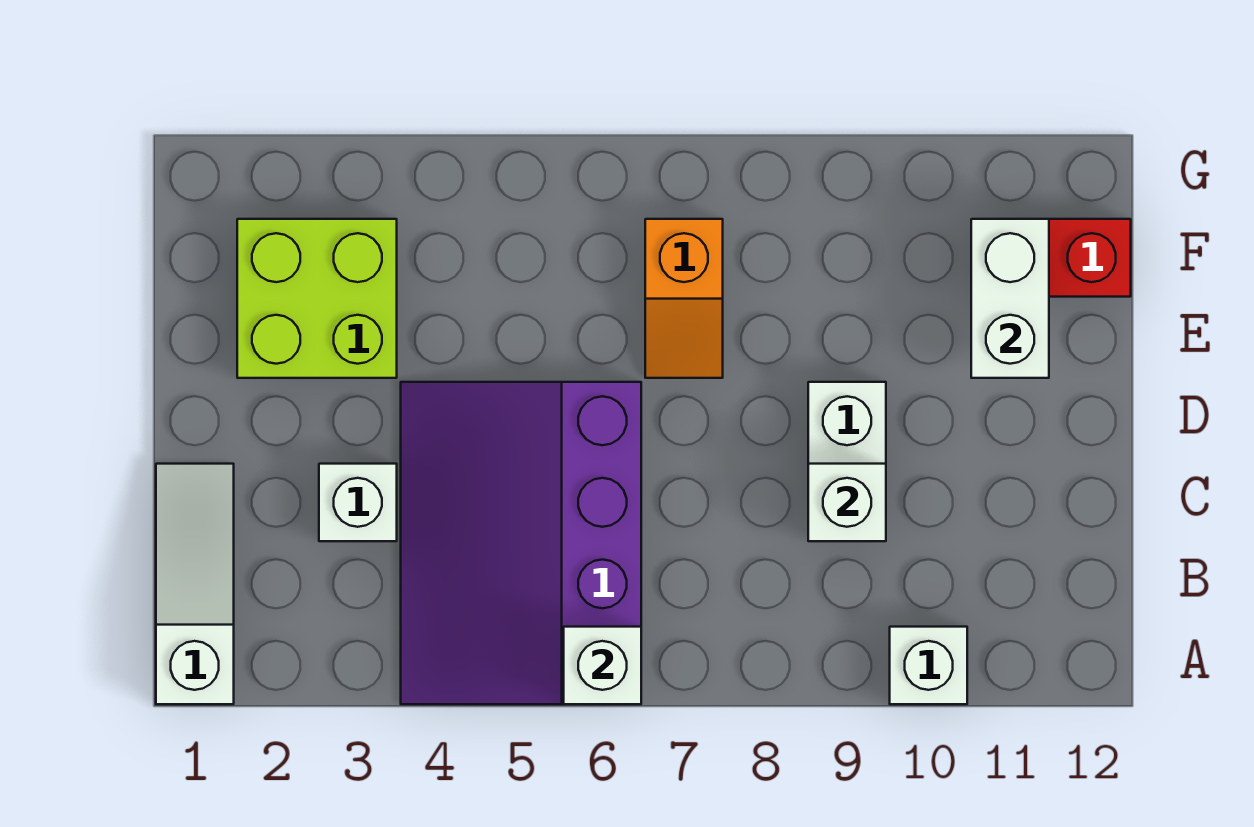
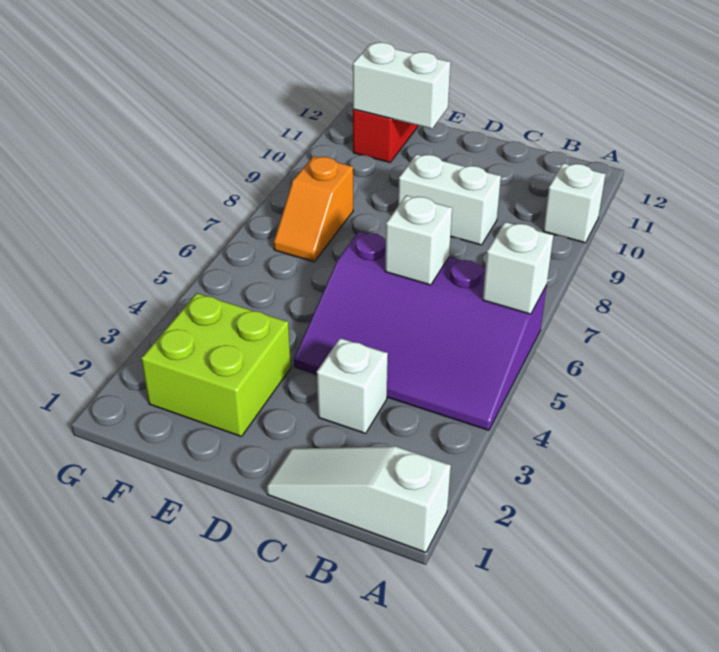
white brick C9 level 2 -> white brick C6 level 2
orange slope E7:F7 level 1 top F -> orange slope F7:F8 level 1 top 8

